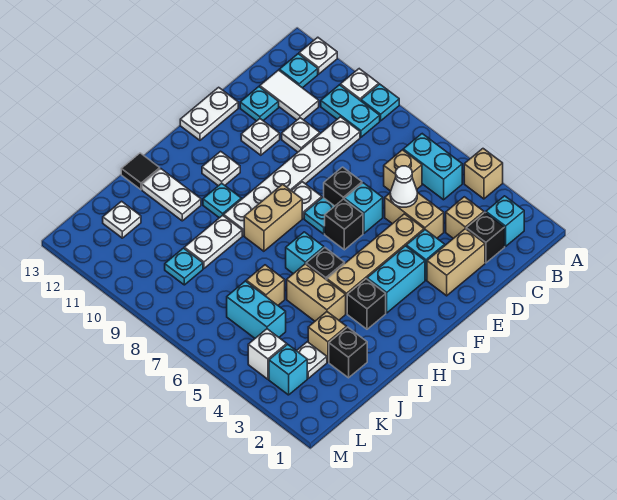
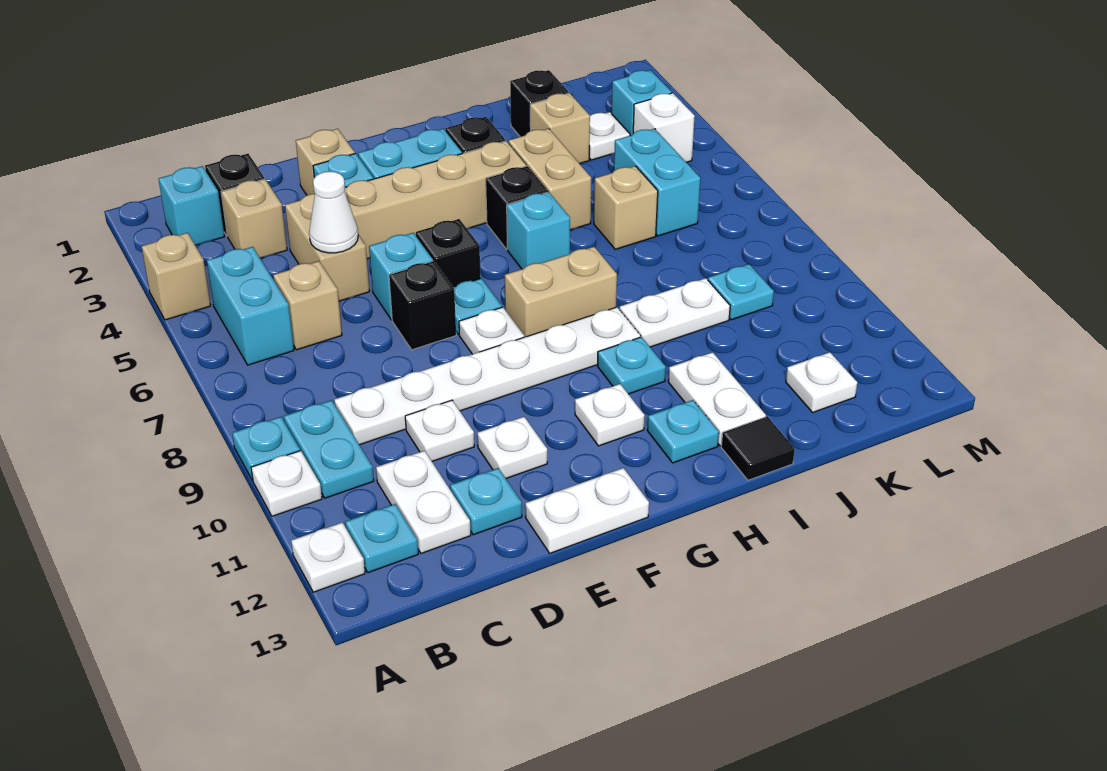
white tile C11:C12 level 1 -> white plate C11:C12 level 1
tan brick D2:E2 level 1 -> tan brick E2 level 1
none -> cyan plate H12 level 1

